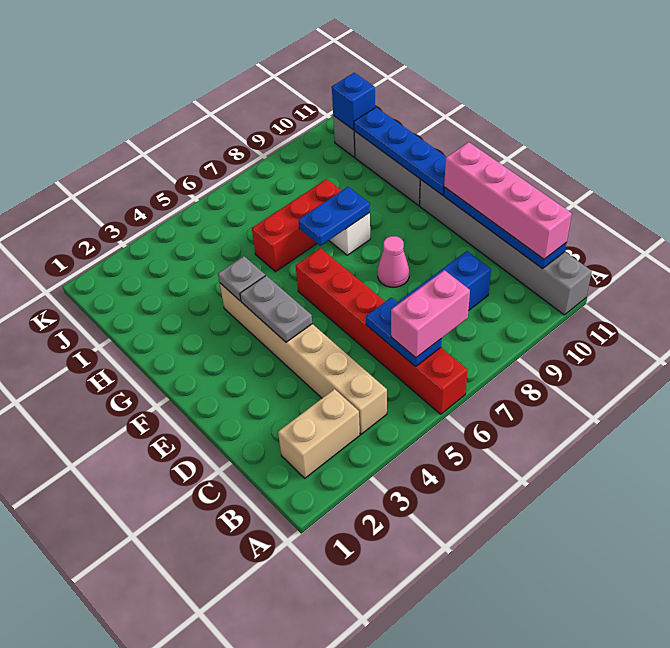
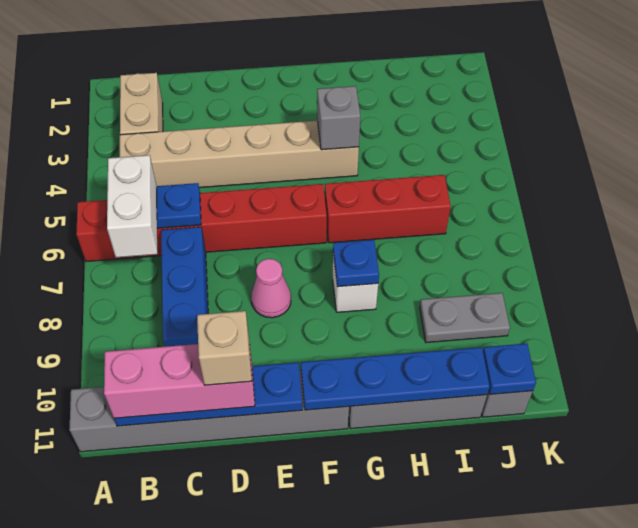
pink brick B6:B7 level 3 -> white brick B6:B7 level 3
pink brick B11:E11 level 3 -> pink brick B11:D11 level 3
none -> tan brick D11 level 4
grey plate E4:F4 level 2 -> grey plate I9:J9 level 1
grey plate G4 level 2 -> grey brick G4 level 2
blue plate G7:G8 level 2 -> blue plate G8 level 2
red brick H6:H8 level 1 -> red brick G6:I6 level 1
blue brick J11 level 2 -> blue plate J11 level 2

